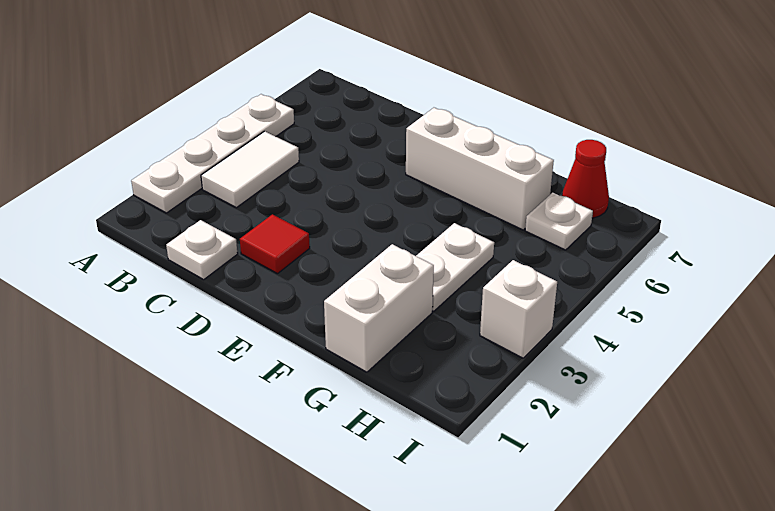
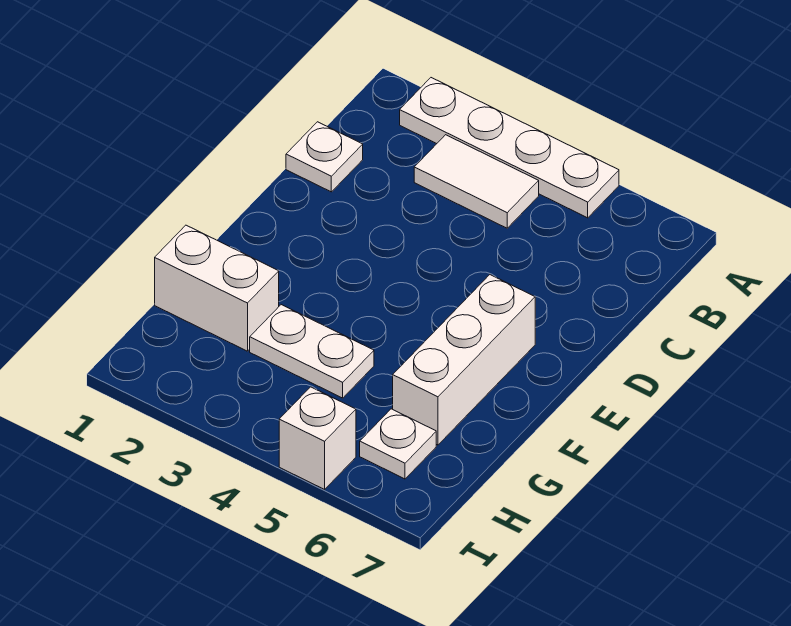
red tile D2 level 1 -> none
red cone H7 level 1 -> none
white brick I3 level 1 -> white brick I5 level 1

